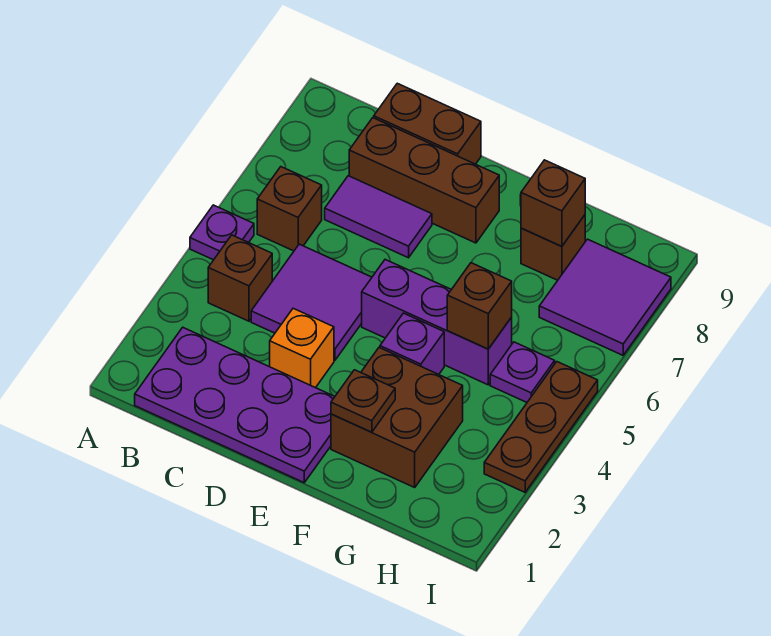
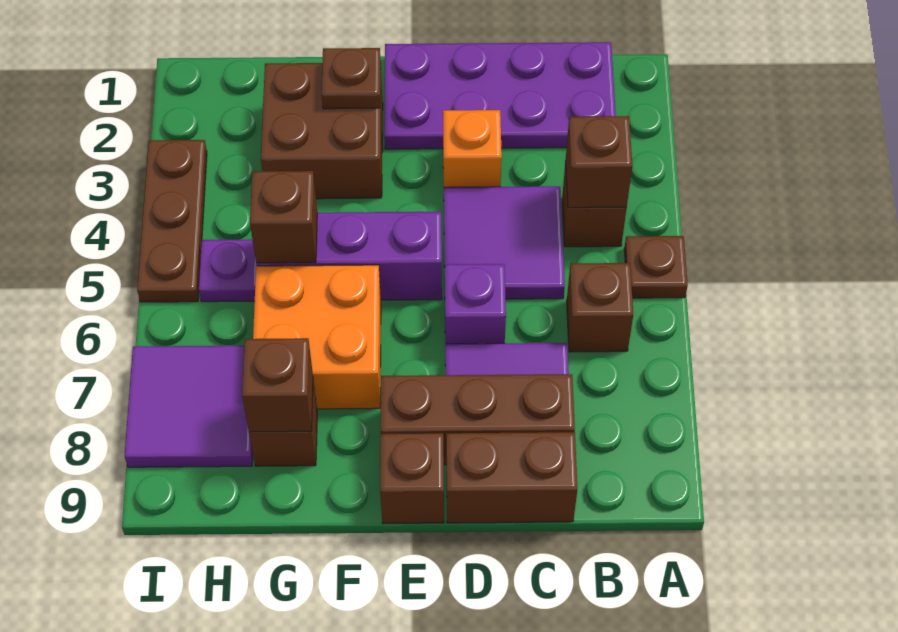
purple plate A5 level 1 -> brown plate A5 level 1
none -> brown brick B4 level 2
none -> brown brick E9 level 1
purple brick F4 level 1 -> purple brick D6 level 1
none -> orange brick F6:G7 level 1

